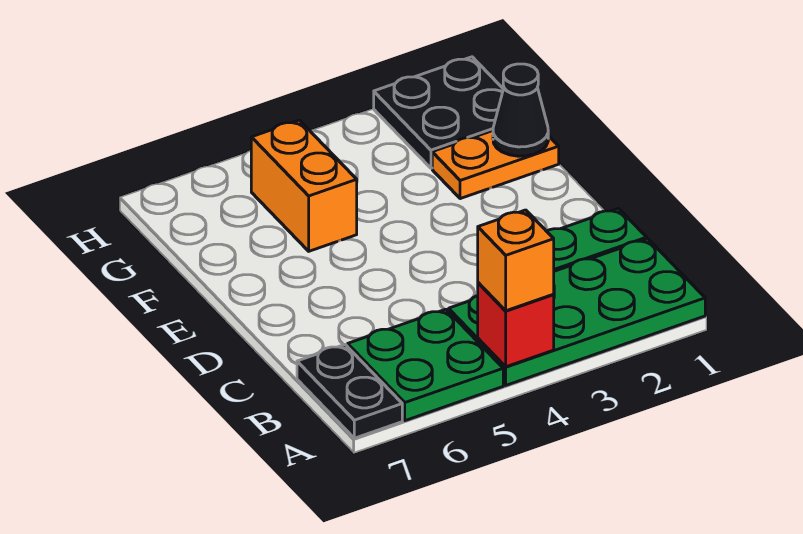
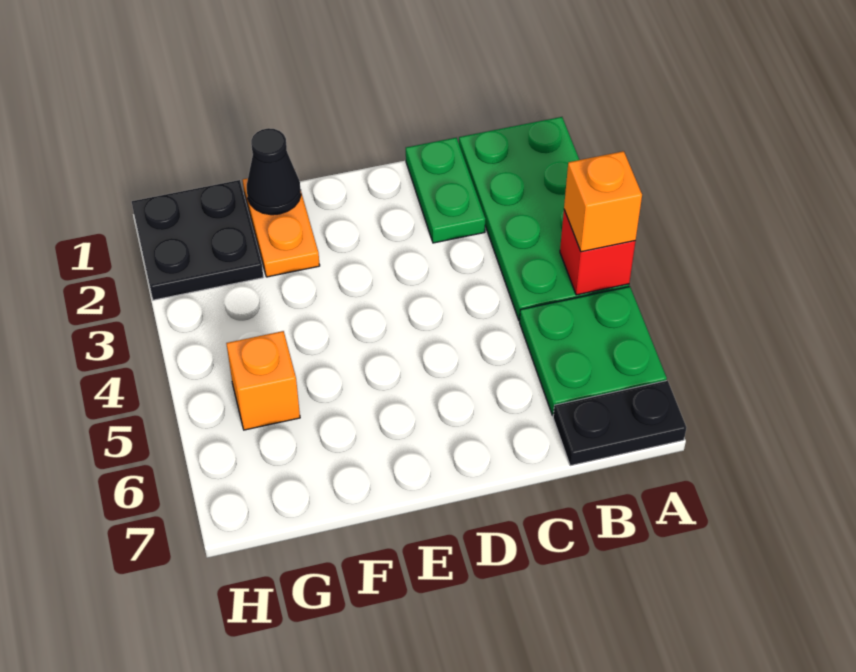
orange brick F5:G5 level 1 -> orange brick G5 level 1

